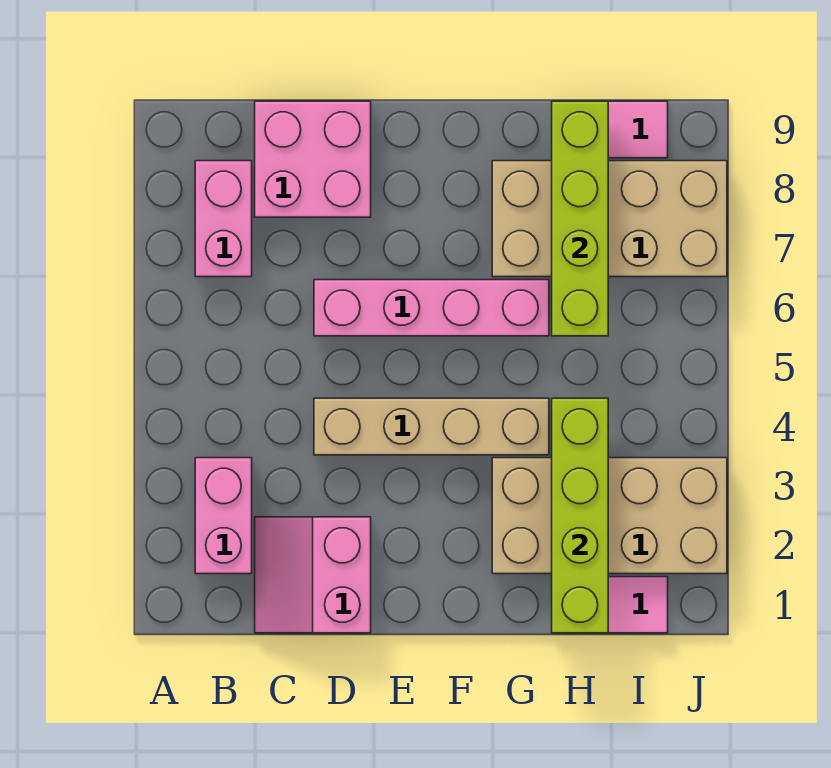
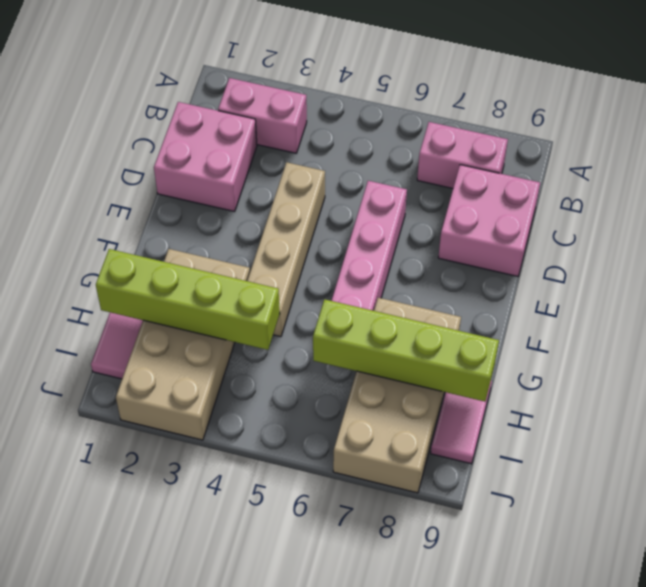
pink slope C1:D2 level 1 top D -> pink brick C1:D2 level 1

